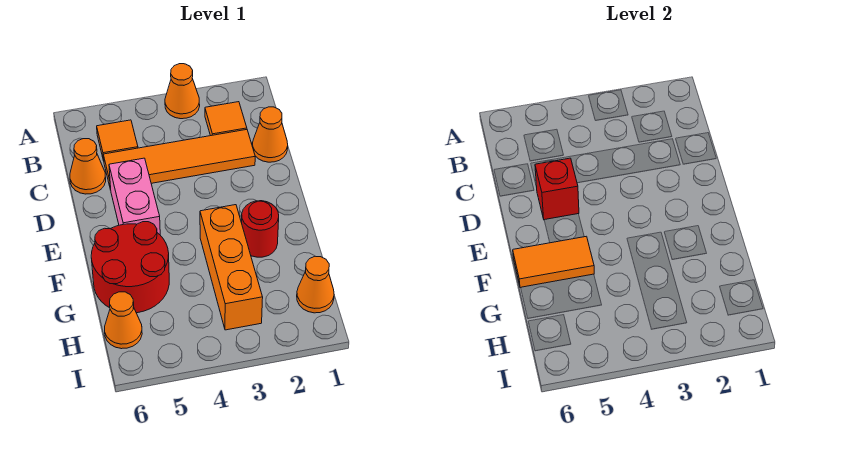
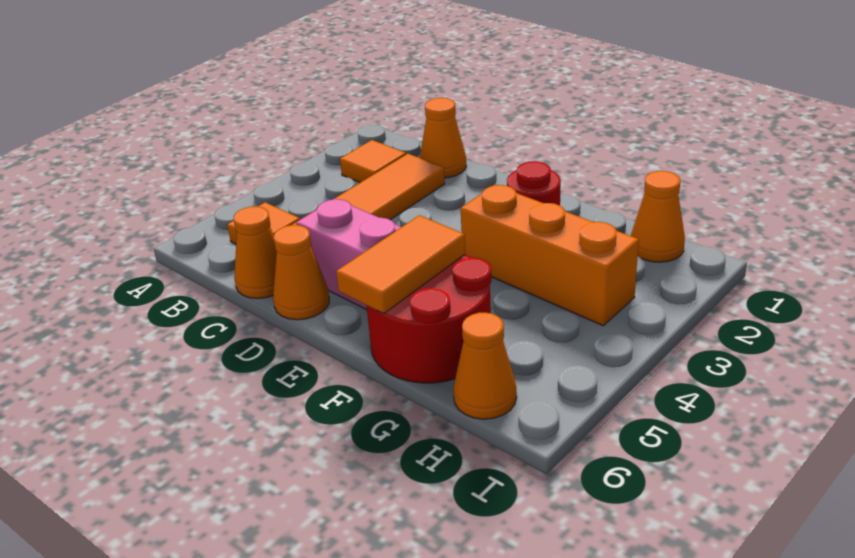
orange cone A3 level 1 -> orange cone D6 level 1
red brick D5 level 2 -> none

